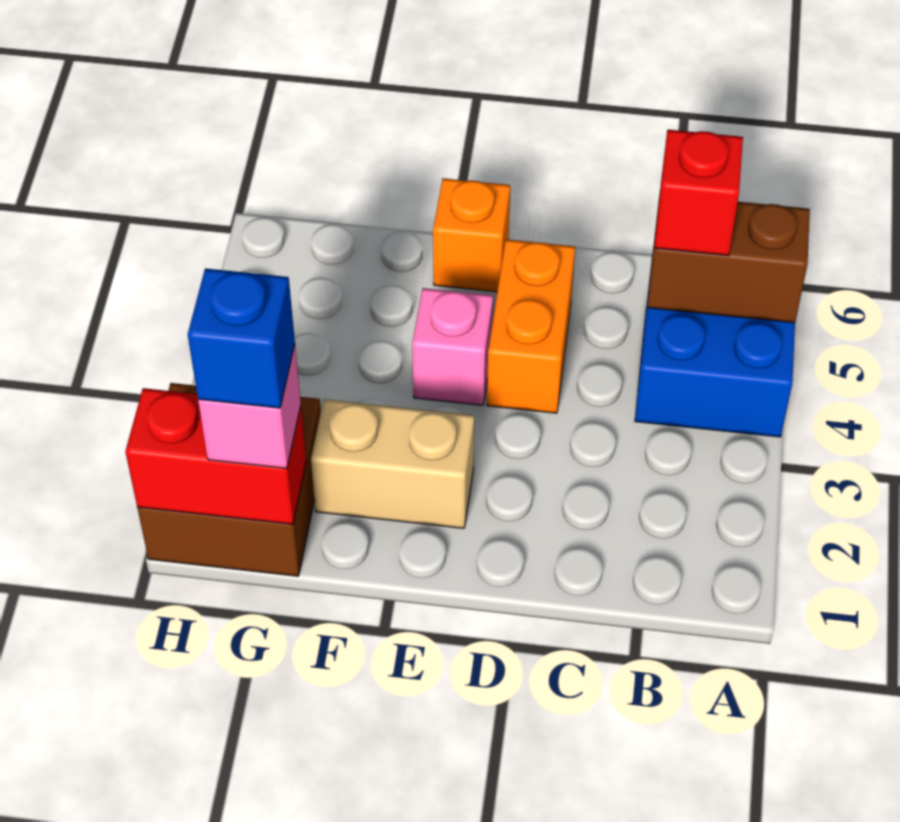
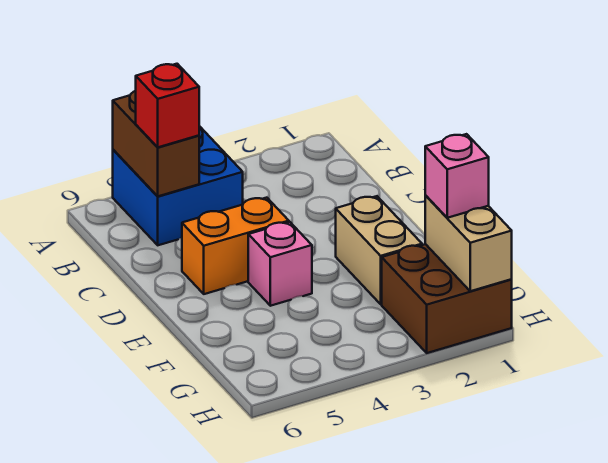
orange brick E6 level 1 -> none
red brick G1:H1 level 2 -> tan brick G1:H1 level 2
blue brick G1 level 4 -> none

